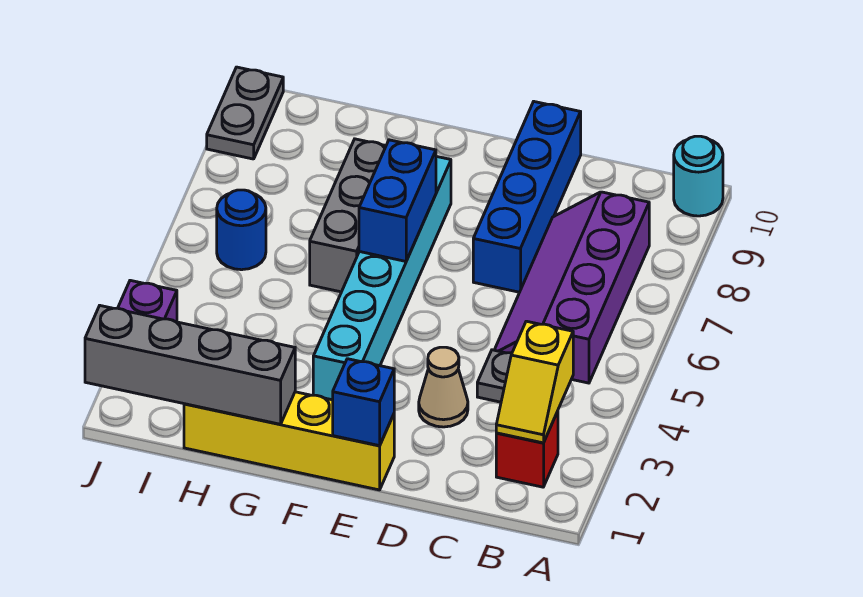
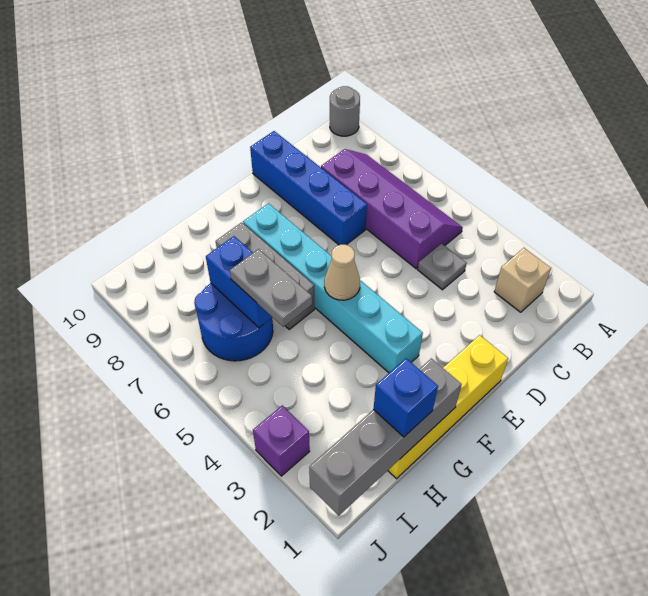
cyan round brick A10 level 1 -> grey round brick A10 level 1
red brick B2 level 1 -> tan brick B2 level 1
yellow slope B2:B3 level 2 top 3 -> none
purple slope B5:C8 level 1 top B -> purple slope B5:C8 level 1 top C
tan cone D3 level 1 -> tan cone F5 level 2
blue brick E1 level 2 -> blue brick H1 level 3
blue brick F6:F7 level 2 -> blue brick H6:H7 level 2
blue round brick I6 level 1 -> blue round brick H6:I7 level 1
grey plate J9:J10 level 1 -> grey plate H5:H6 level 3

